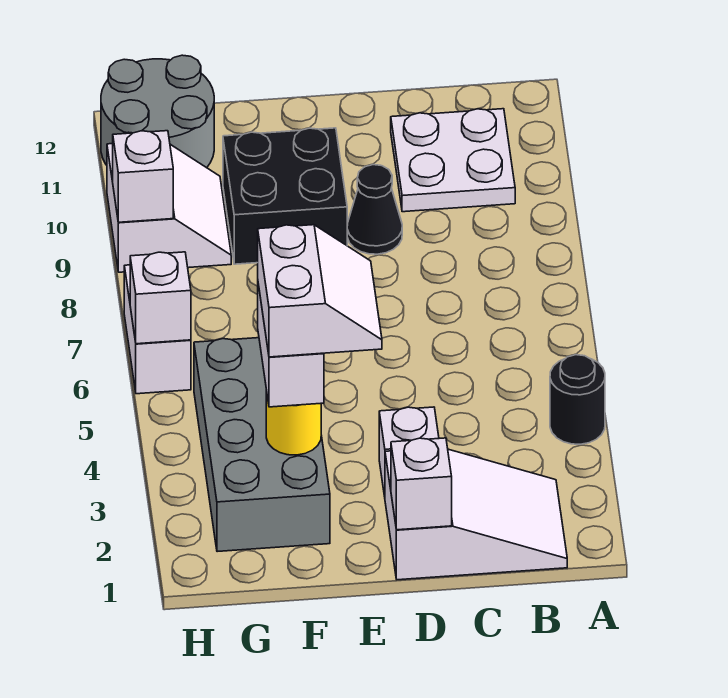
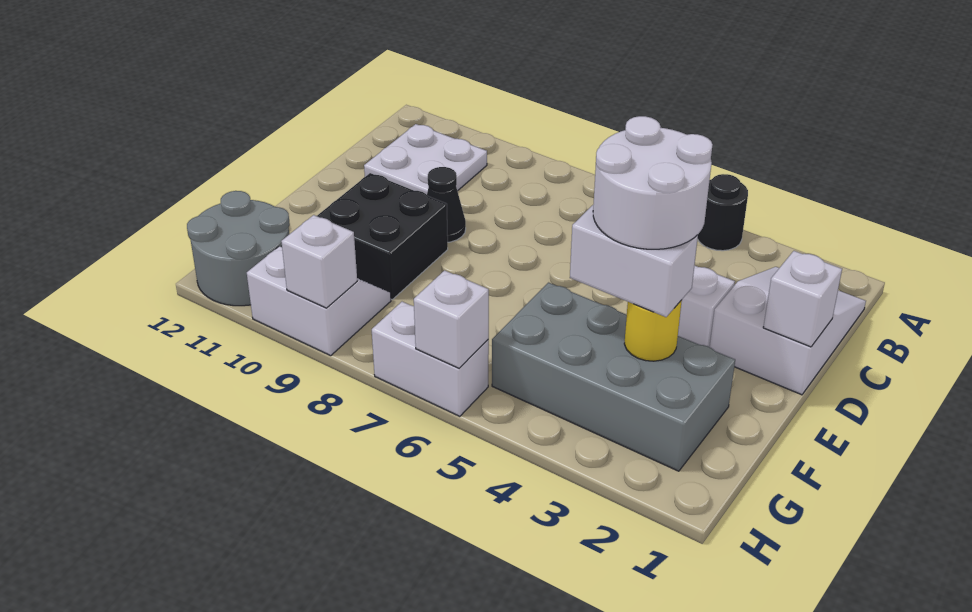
white slope E3:F4 level 4 top F -> white round brick E3:F4 level 4

